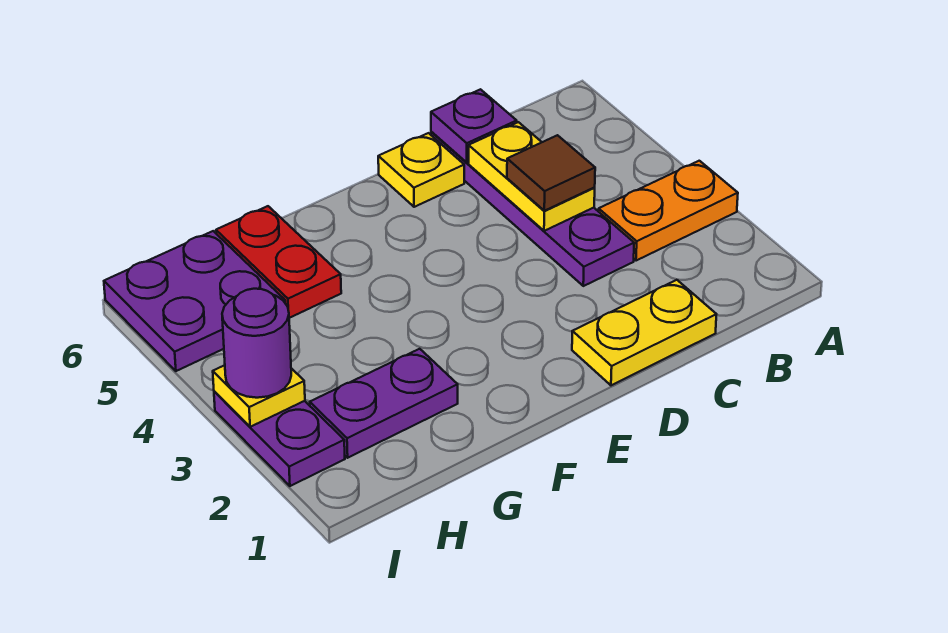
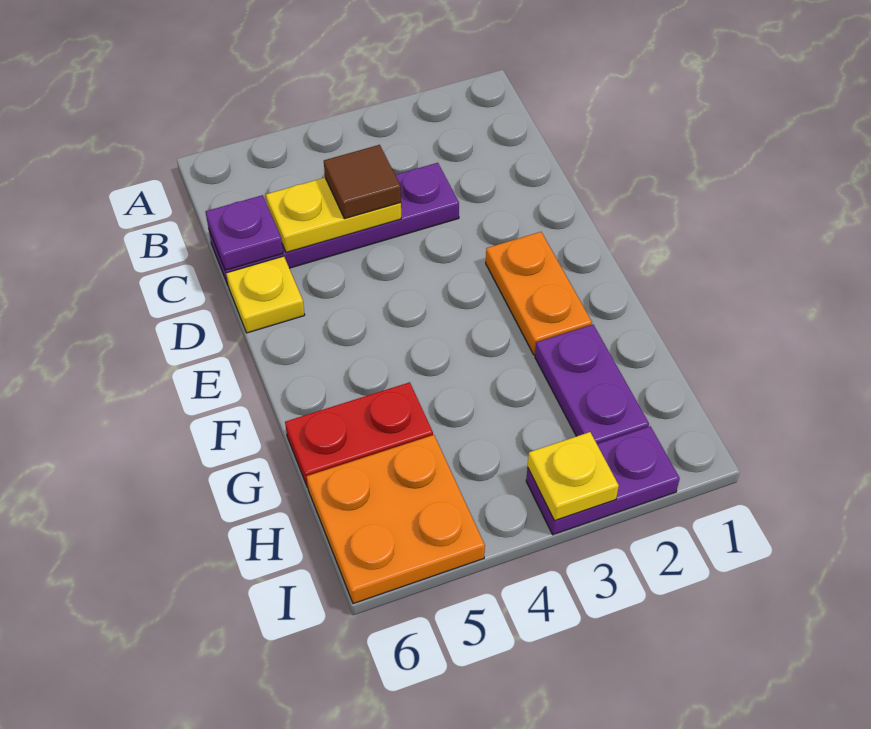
orange plate A3:B3 level 1 -> orange plate E2:F2 level 1
yellow plate C1:D1 level 1 -> none
purple plate H5:I6 level 1 -> orange plate H5:I6 level 1
purple round brick I3 level 3 -> none

